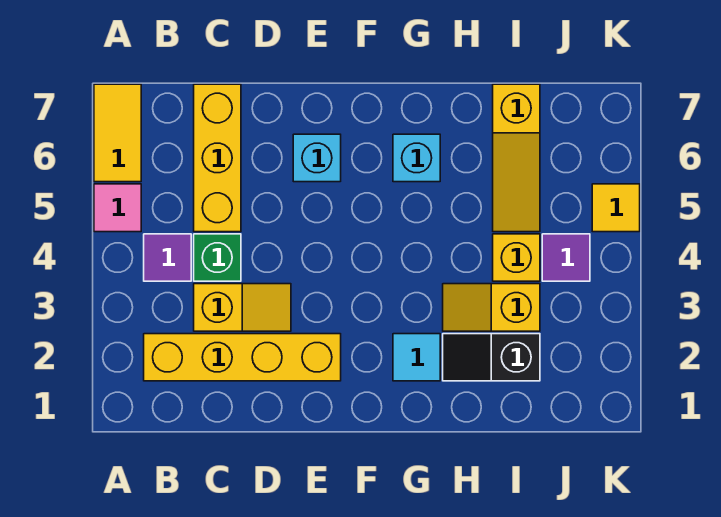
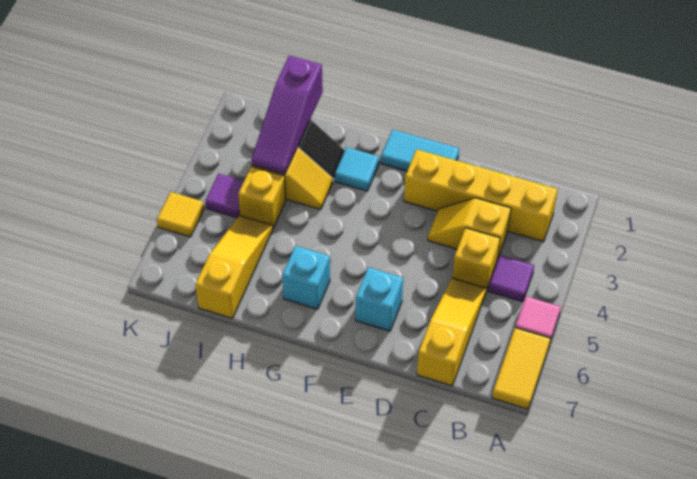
green brick C4 level 1 -> yellow brick C4 level 1
yellow brick C5:C7 level 1 -> yellow slope C5:C7 level 1 top 7
none -> cyan tile E1:F1 level 1
none -> purple slope I1:I3 level 2 top 1

